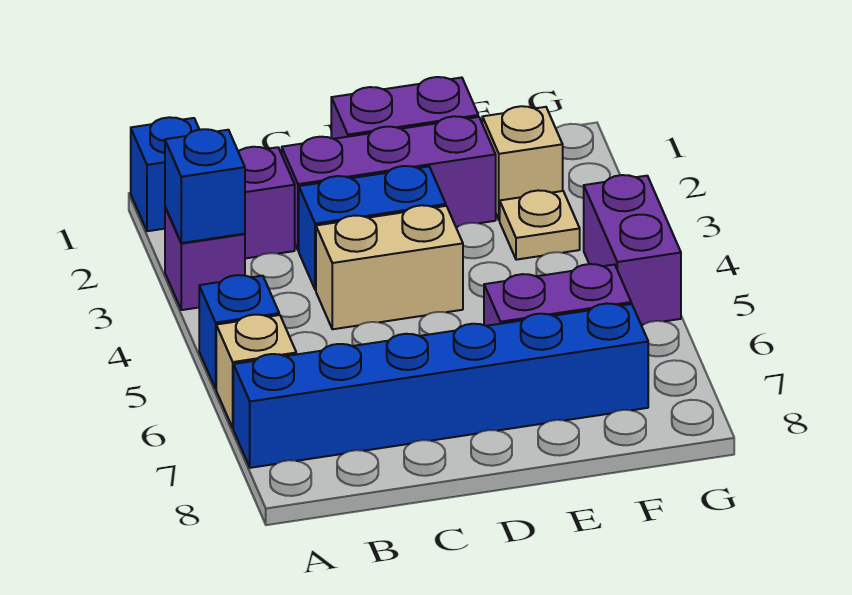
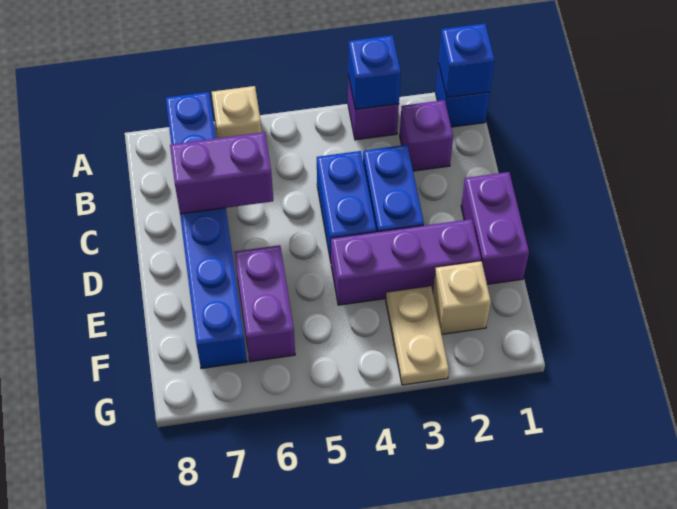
blue brick A5 level 1 -> blue brick A1 level 2
purple brick C2:E2 level 1 -> purple brick E2:E4 level 1
tan brick C4:D4 level 1 -> blue brick C4:D4 level 1
tan plate F3 level 1 -> tan plate F3:G3 level 1
purple brick G4:G5 level 1 -> purple brick C6:C7 level 2

